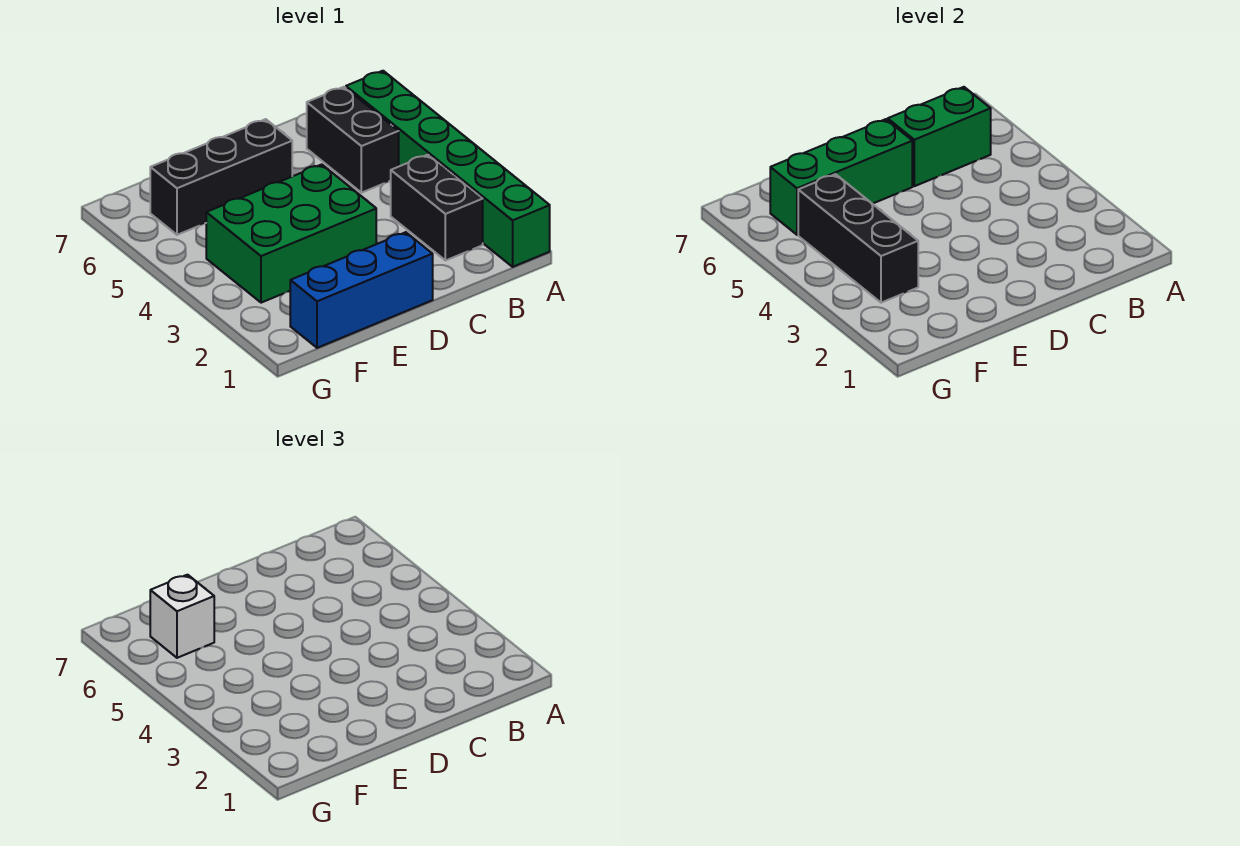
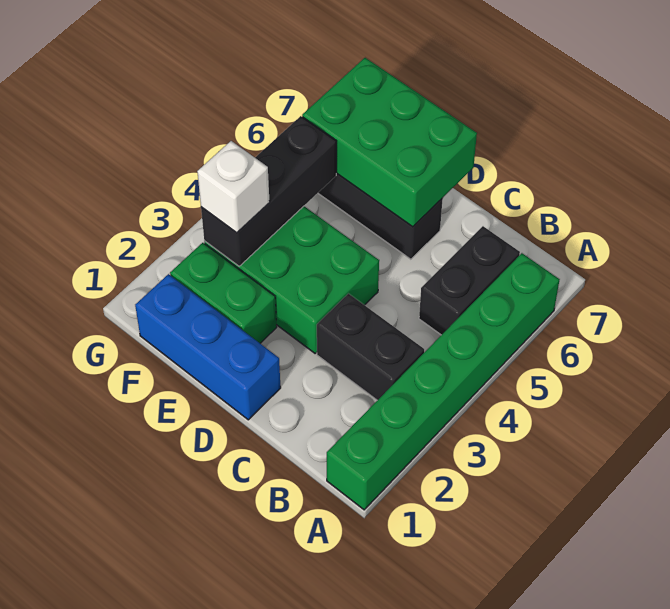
black brick B2:B3 level 1 -> black brick B3:C3 level 1
green brick B6:C6 level 2 -> green brick E2:F2 level 1
green brick D6:F6 level 2 -> green brick D6:F7 level 2
white brick F6 level 3 -> white brick F3 level 3

